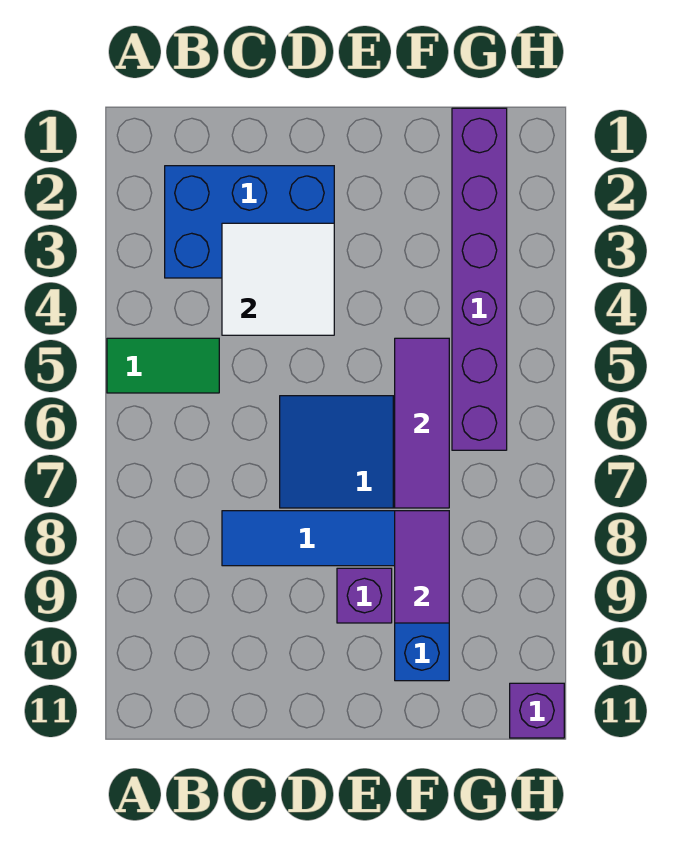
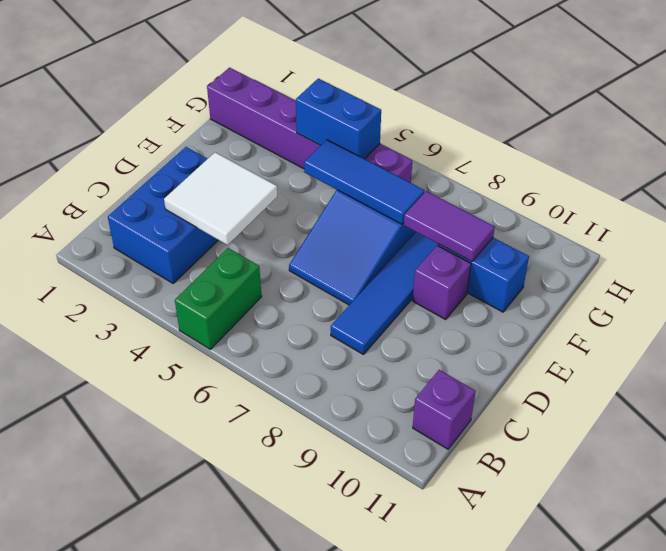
green tile A5:B5 level 1 -> green brick A5:B5 level 1
purple tile F5:F7 level 2 -> blue tile F5:F7 level 2
none -> blue brick G4:G5 level 2
purple brick H11 level 1 -> purple brick B11 level 1

